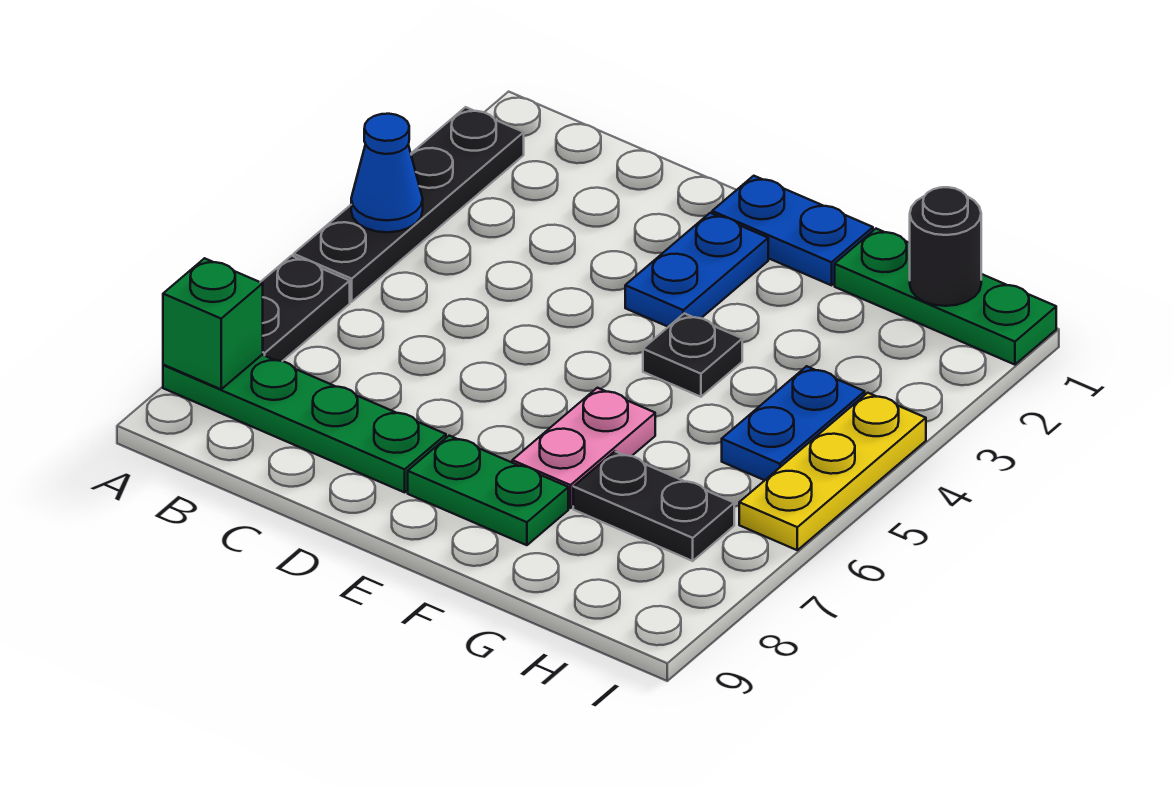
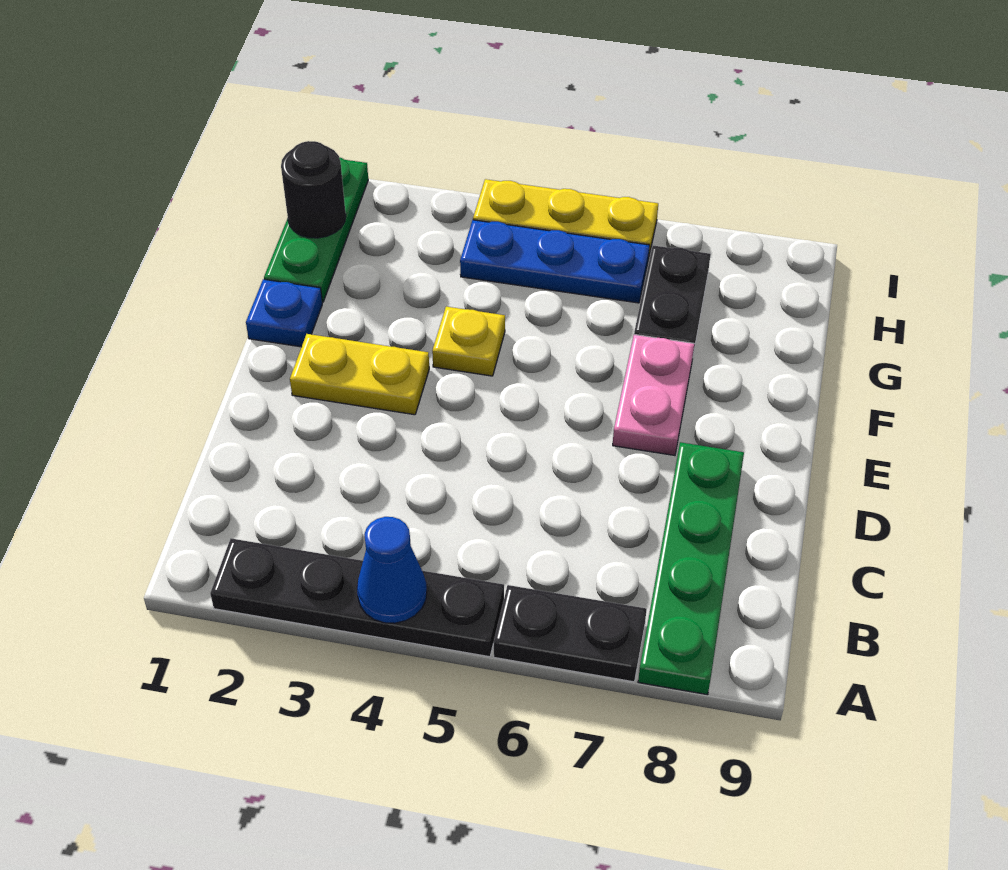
green brick A8 level 2 -> none
blue plate E1:F1 level 1 -> blue plate F1 level 1
blue plate E2:E3 level 1 -> yellow plate E2:E3 level 1
green plate E8:F8 level 1 -> none
black plate F4 level 1 -> yellow plate F4 level 1
pink plate F6:F7 level 1 -> pink plate E7:F7 level 1
blue plate H4:H5 level 1 -> blue plate H4:H6 level 1

